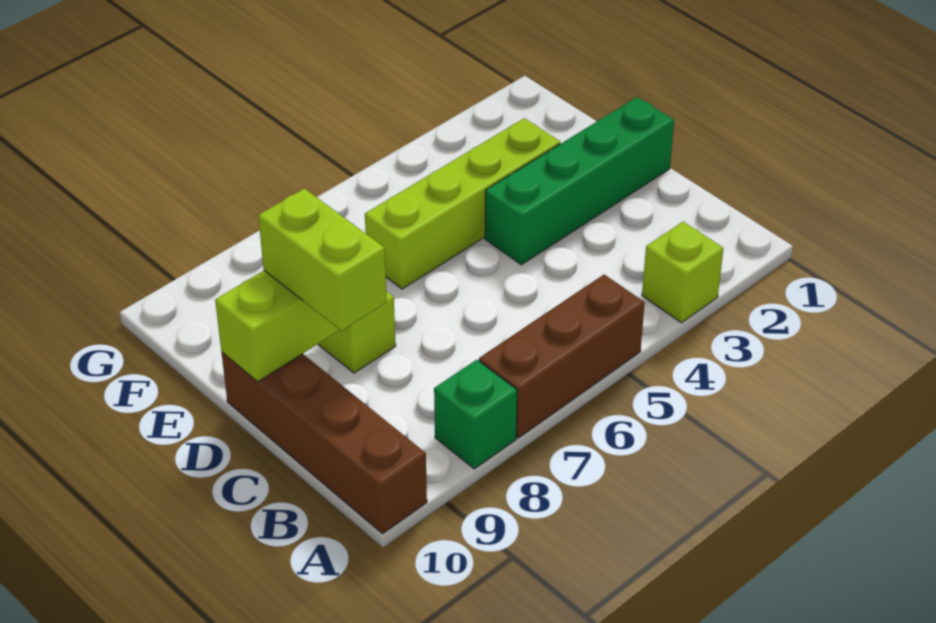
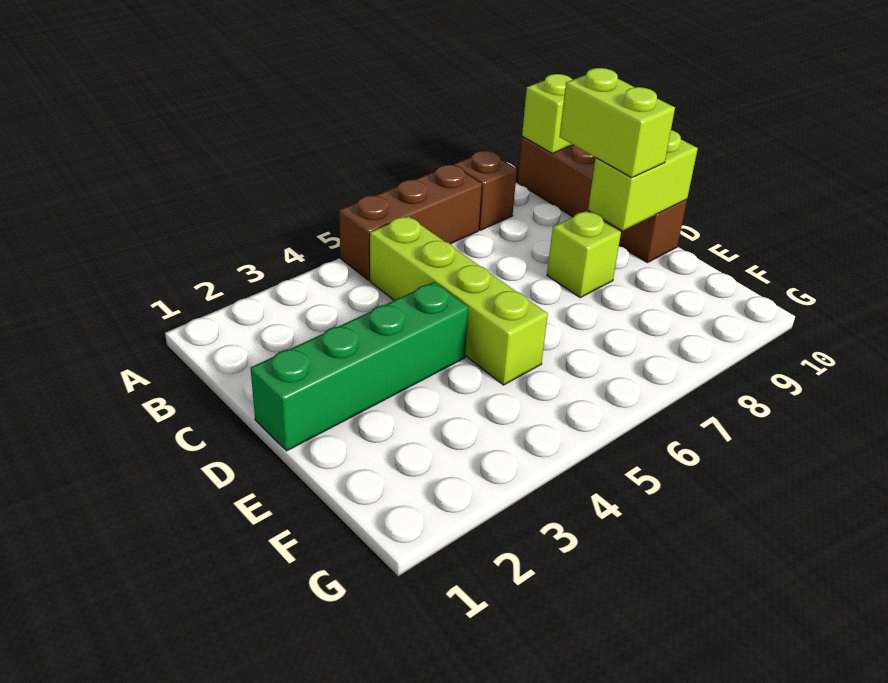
lime brick A3 level 1 -> lime brick A10 level 2
green brick A8 level 1 -> brown brick A8 level 1
lime brick E3:E6 level 1 -> lime brick B5:E5 level 1

